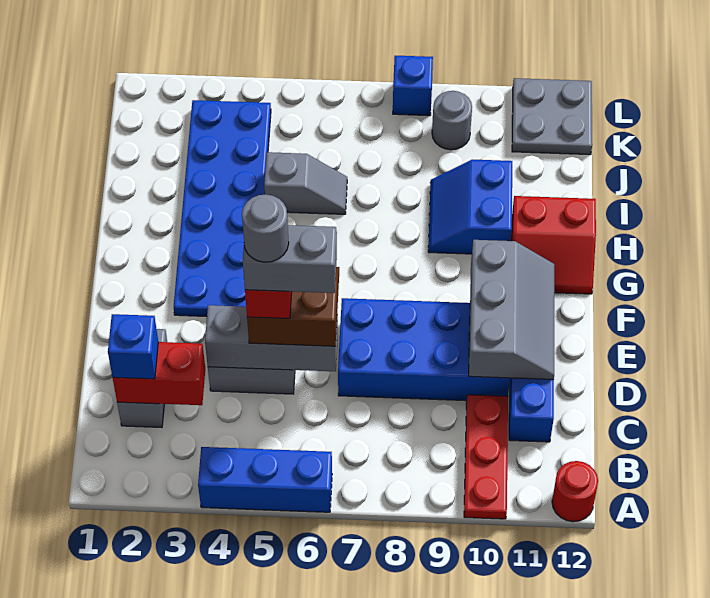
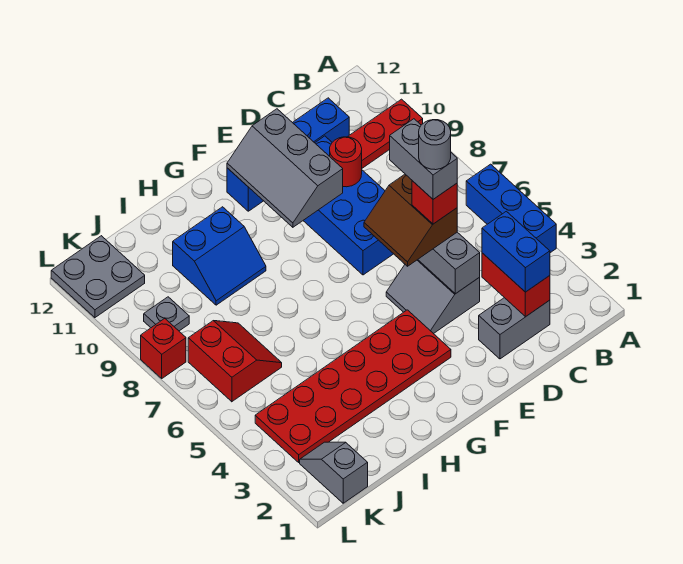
red round brick A12 level 1 -> red round brick D9 level 2
blue brick C2 level 3 -> blue brick C2:C3 level 3
grey slope D10:F11 level 2 top 10 -> grey slope E9:F11 level 2 top E
blue plate F3:K4 level 1 -> red plate F3:K4 level 1
red slope G11:H12 level 1 top H -> red slope J6:K7 level 1 top K
grey slope I5:I6 level 1 top 5 -> grey slope K1:K2 level 1 top 1
grey round brick K9 level 1 -> grey plate K9 level 1
blue brick L8 level 1 -> red brick L8 level 1

